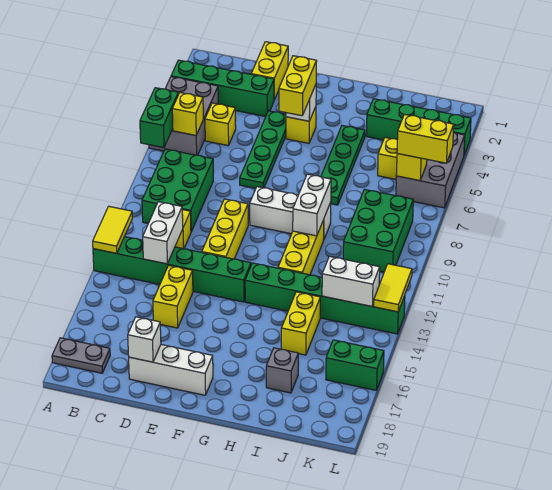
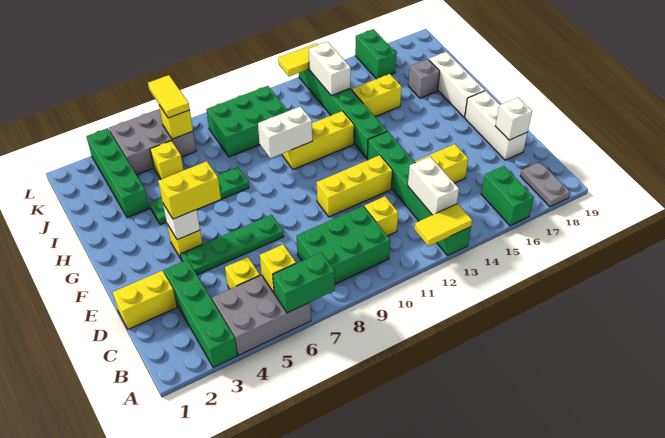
none -> green brick A16:B16 level 1
white brick C12:C13 level 2 -> white brick B13:C13 level 2
white brick F9:H9 level 1 -> white brick G18:I18 level 1
yellow brick K6:L6 level 3 -> yellow tile K6:L6 level 3

